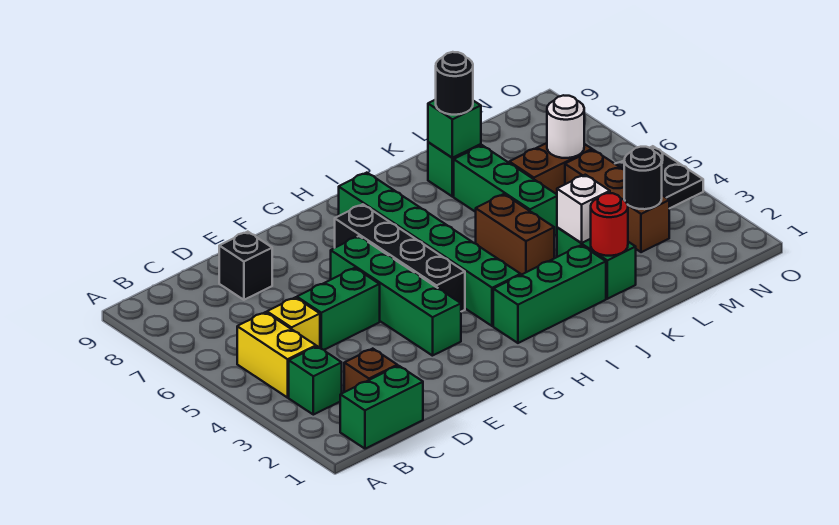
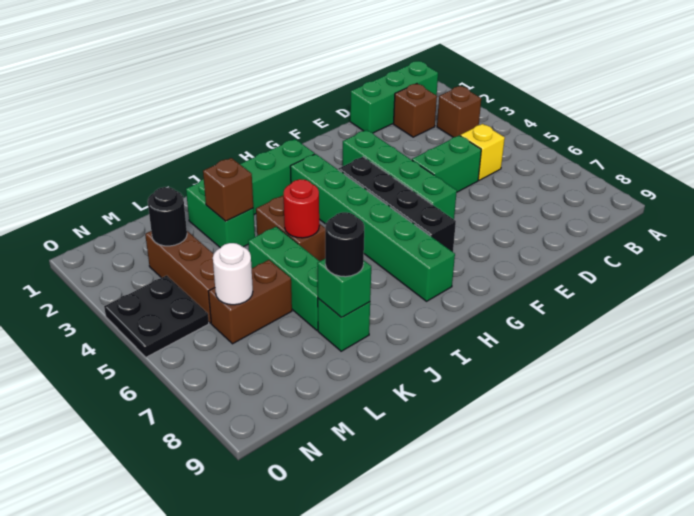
green brick B1:C1 level 1 -> green brick B1:D1 level 1
green brick B3 level 1 -> brown brick B3 level 1
yellow brick B4:B5 level 1 -> none
black brick D8 level 1 -> none
red round brick K2 level 2 -> red round brick J5 level 2
white brick K3 level 2 -> brown brick K3 level 2

